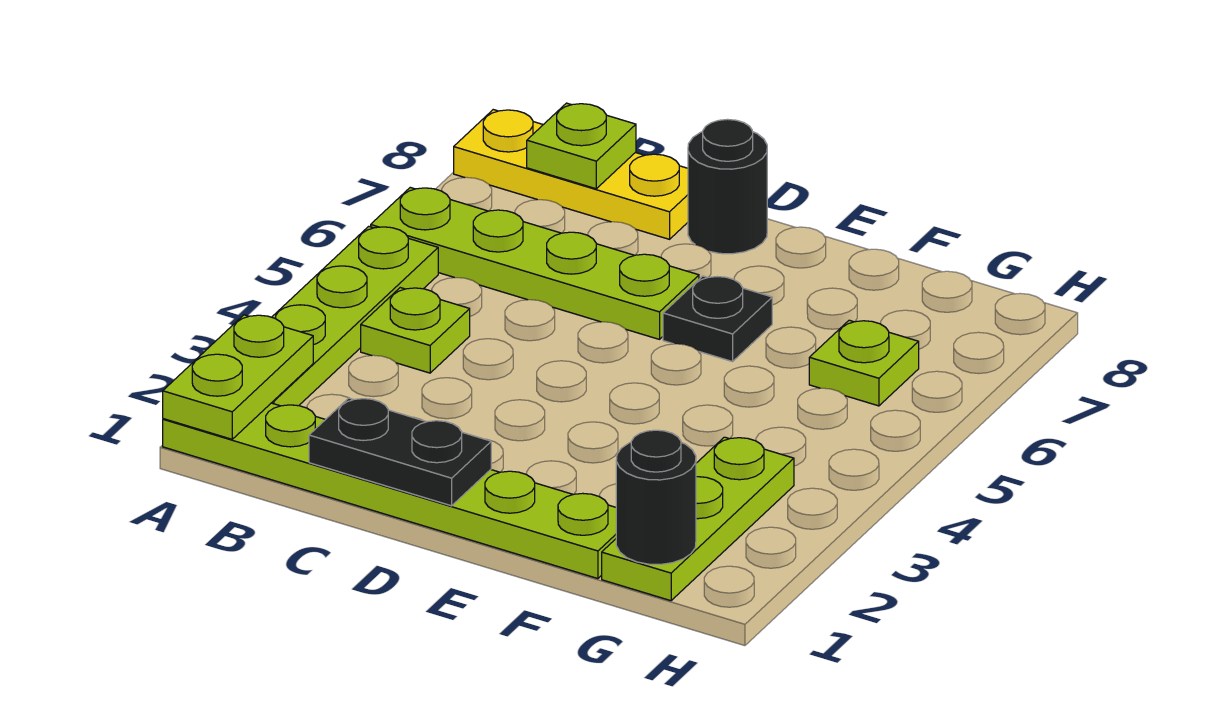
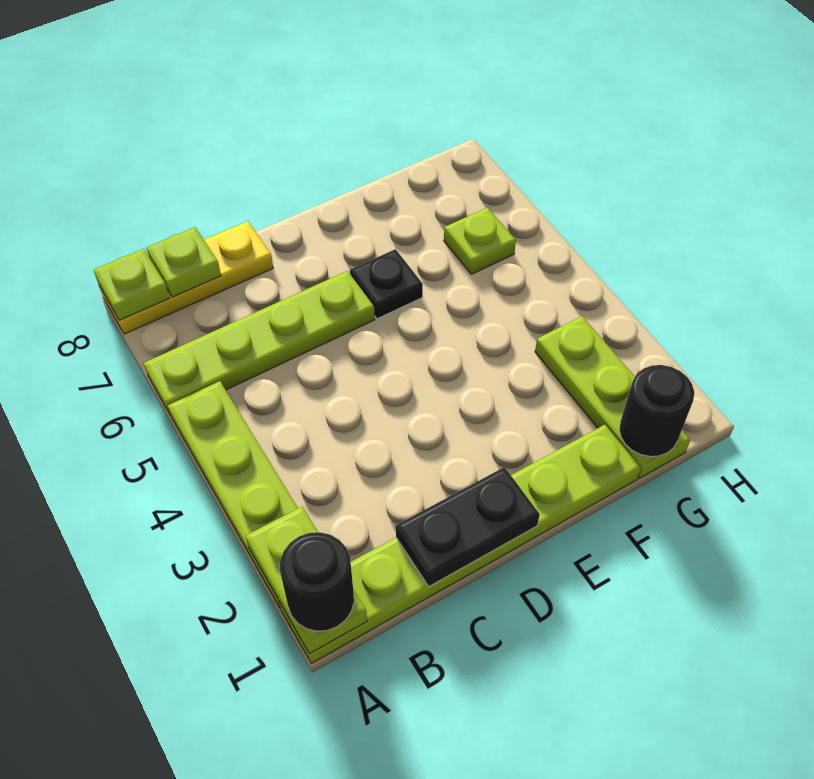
lime plate B4 level 1 -> lime plate A8 level 2
black round brick D8 level 1 -> black round brick A1 level 3

